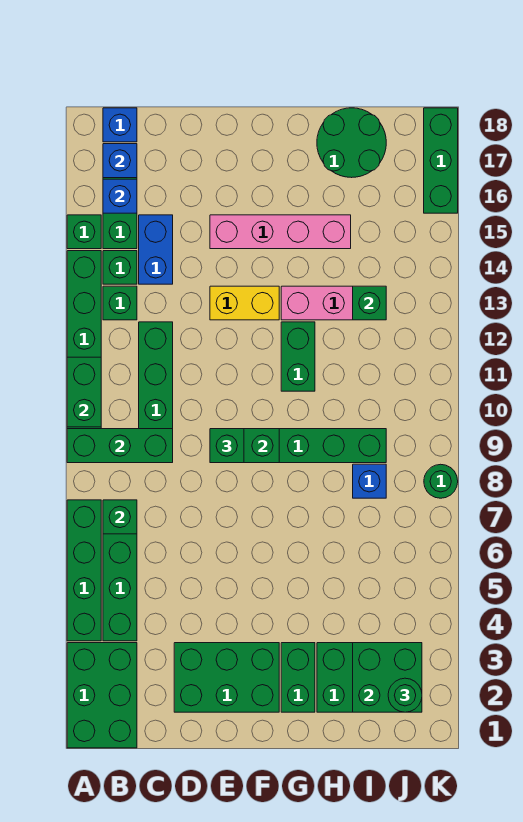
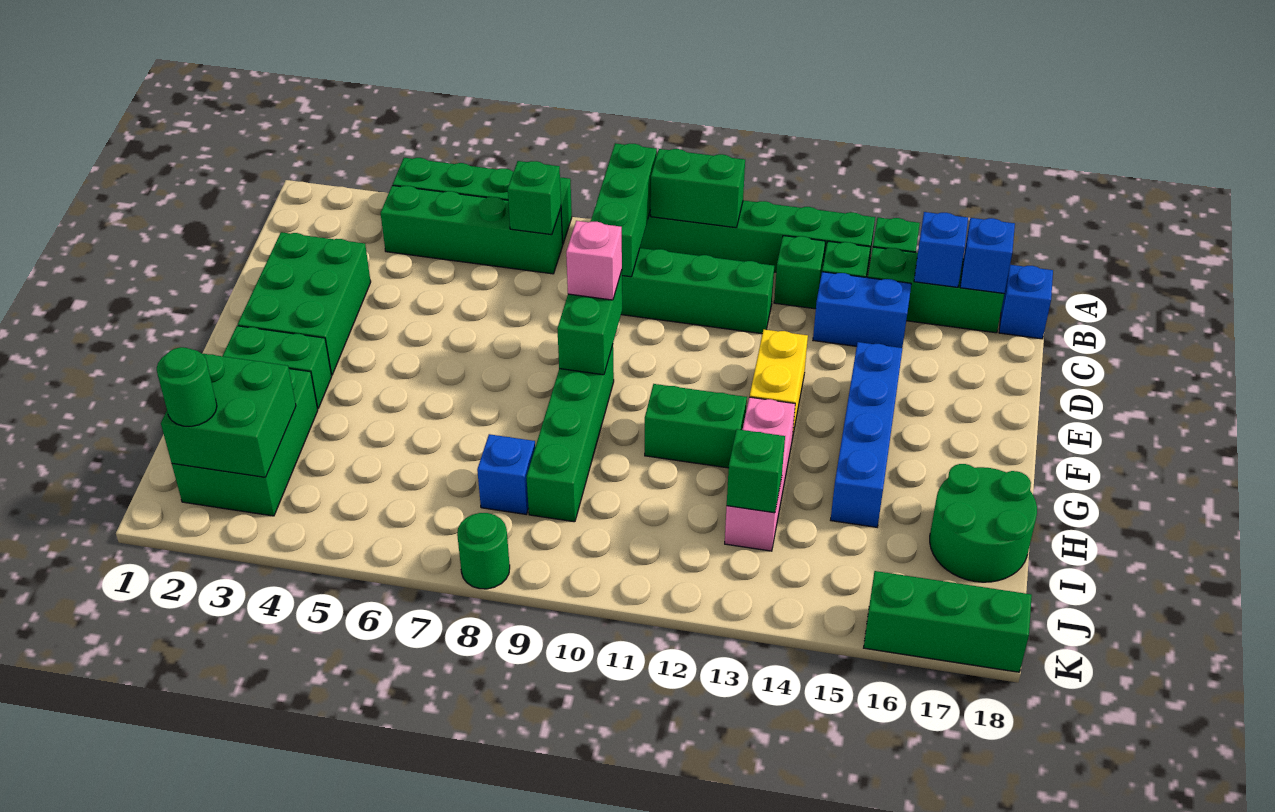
green brick A1:B3 level 1 -> none
green brick E9 level 3 -> pink brick E9 level 3
pink brick E15:H15 level 1 -> blue brick E15:H15 level 1

